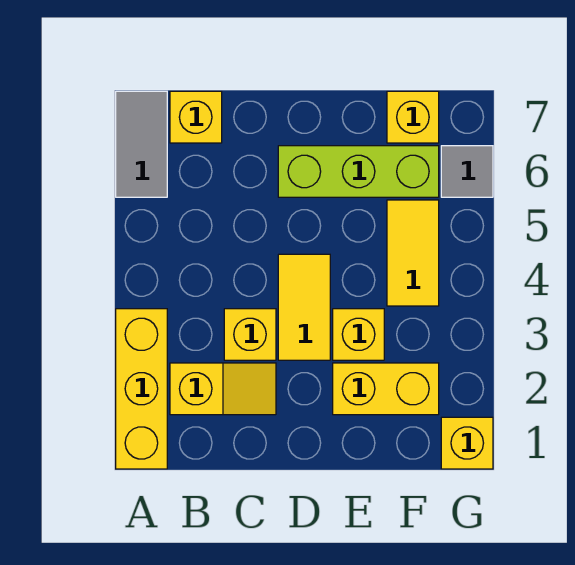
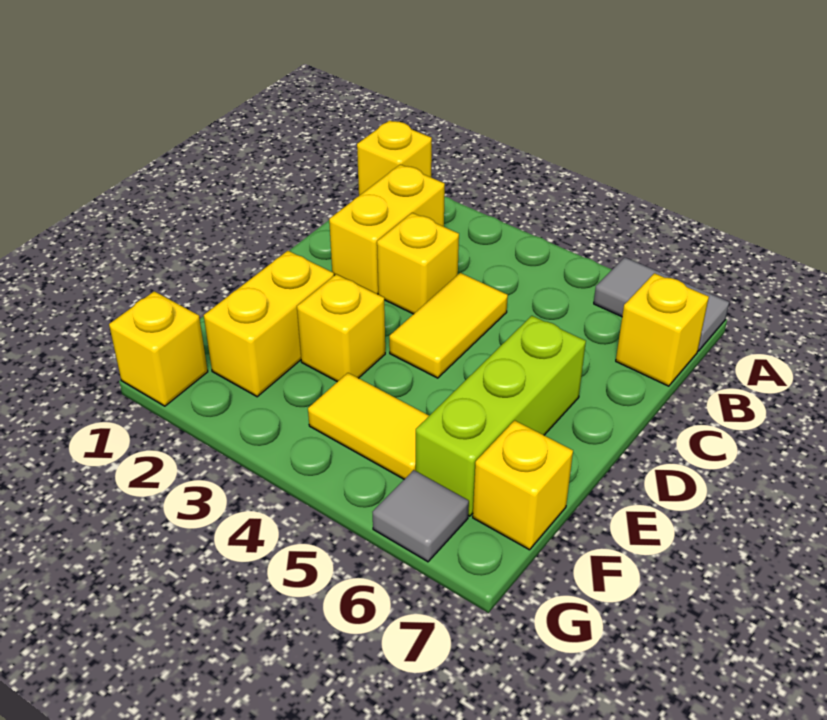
yellow brick A1:A3 level 1 -> yellow brick A1 level 1
yellow slope B2:C2 level 1 top B -> yellow brick B2:C2 level 1
yellow tile D3:D4 level 1 -> yellow tile C4:D4 level 1

